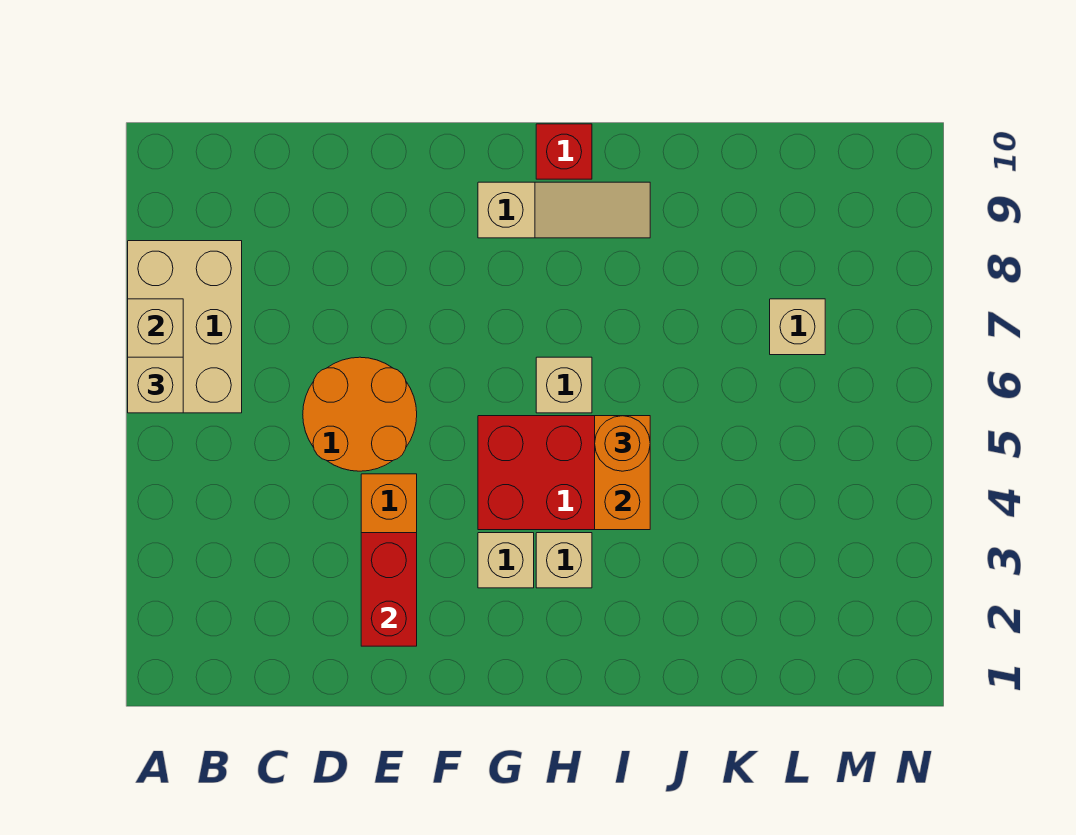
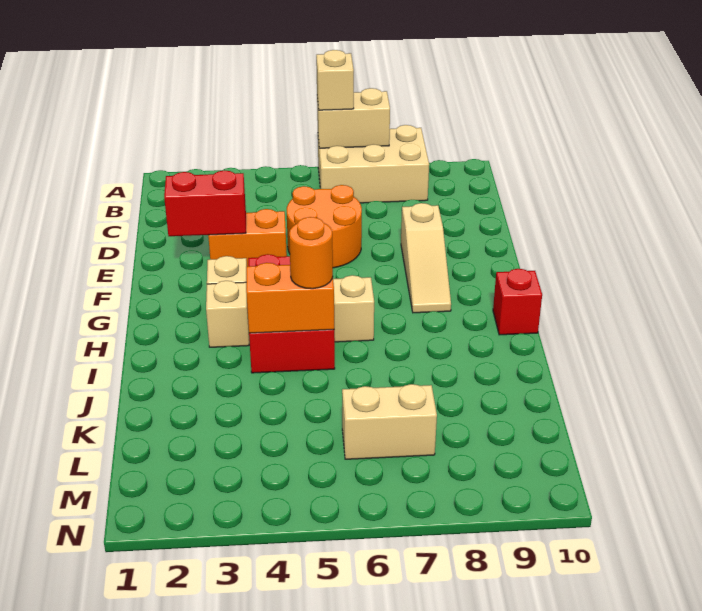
tan slope G9:I9 level 1 top G -> tan slope E8:G8 level 1 top E
tan brick L7 level 1 -> tan brick L6:L7 level 1

